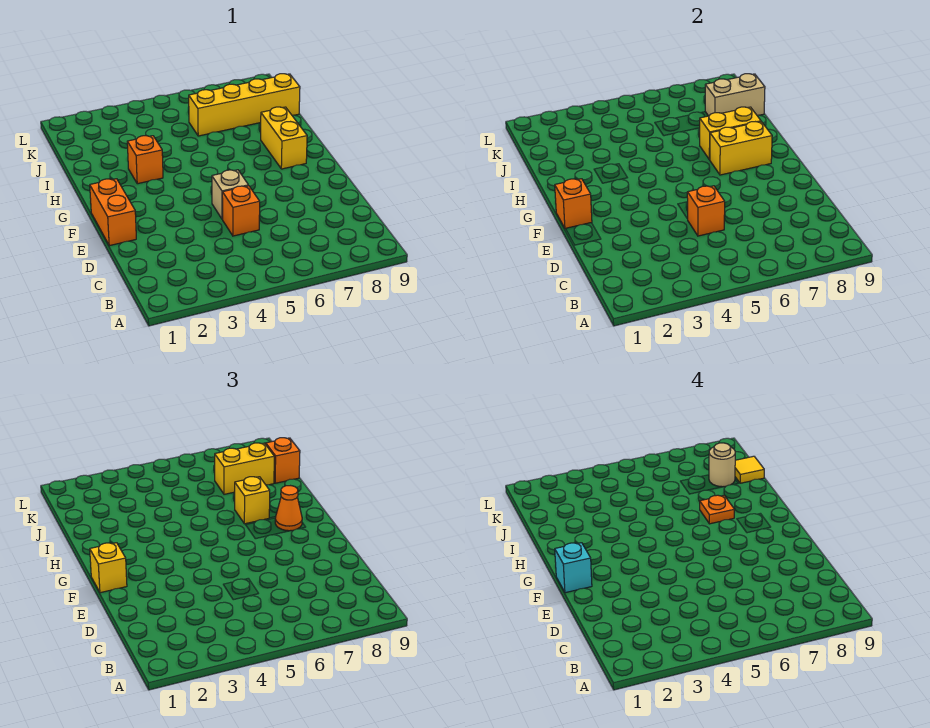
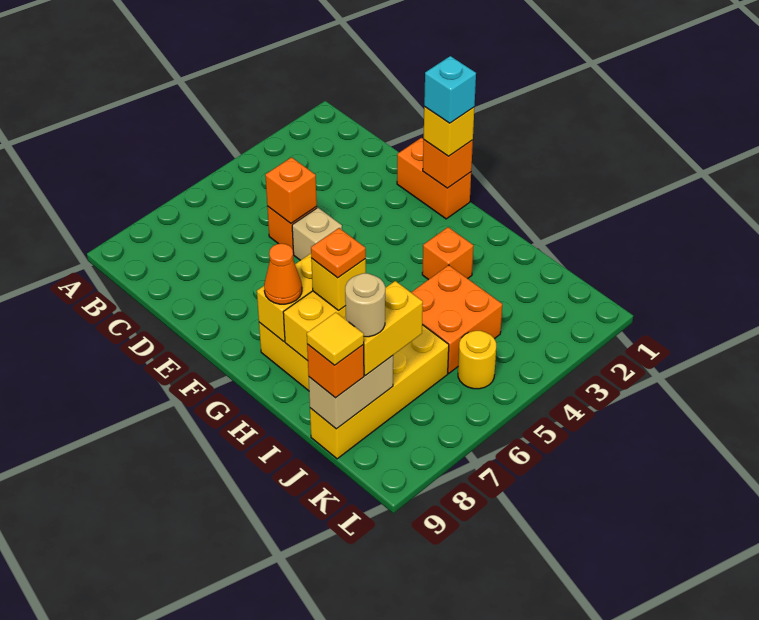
none -> orange brick I4:J5 level 1
none -> yellow round brick K5 level 1

